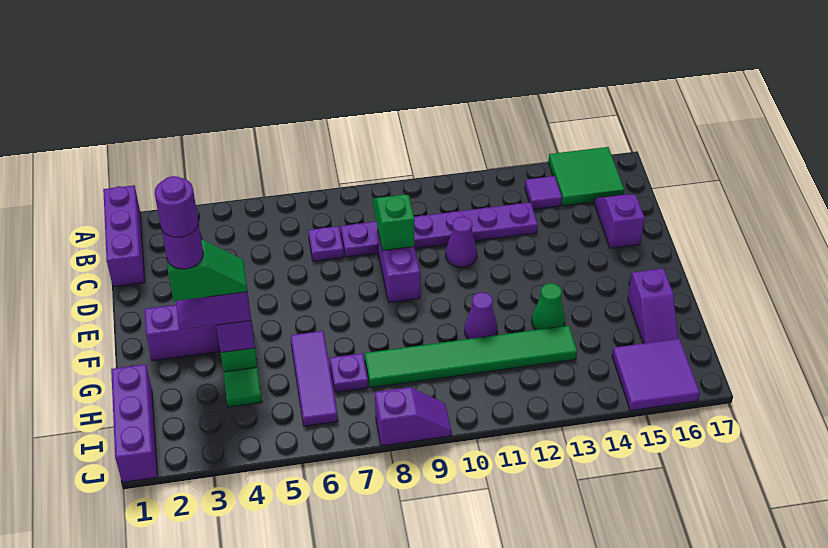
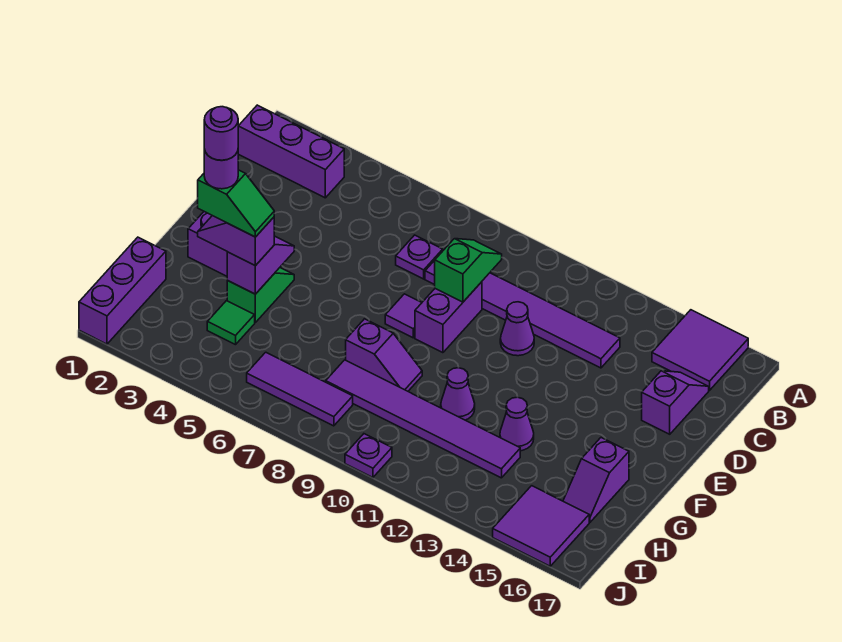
purple brick A1:C1 level 1 -> purple brick B1:B3 level 1
green tile A15:B16 level 1 -> purple tile A15:B16 level 1
purple tile B14 level 1 -> purple tile E8 level 1
purple plate C8:C13 level 1 -> purple tile C8:C13 level 1
purple tile G6:I6 level 1 -> purple tile I6:I8 level 1
green cone G13 level 1 -> purple cone G13 level 1
purple plate H7 level 1 -> purple plate J10 level 1
green tile H8:H13 level 1 -> purple tile H8:H13 level 1
purple slope J8:J9 level 1 top 8 -> purple slope G8:G9 level 1 top 8

